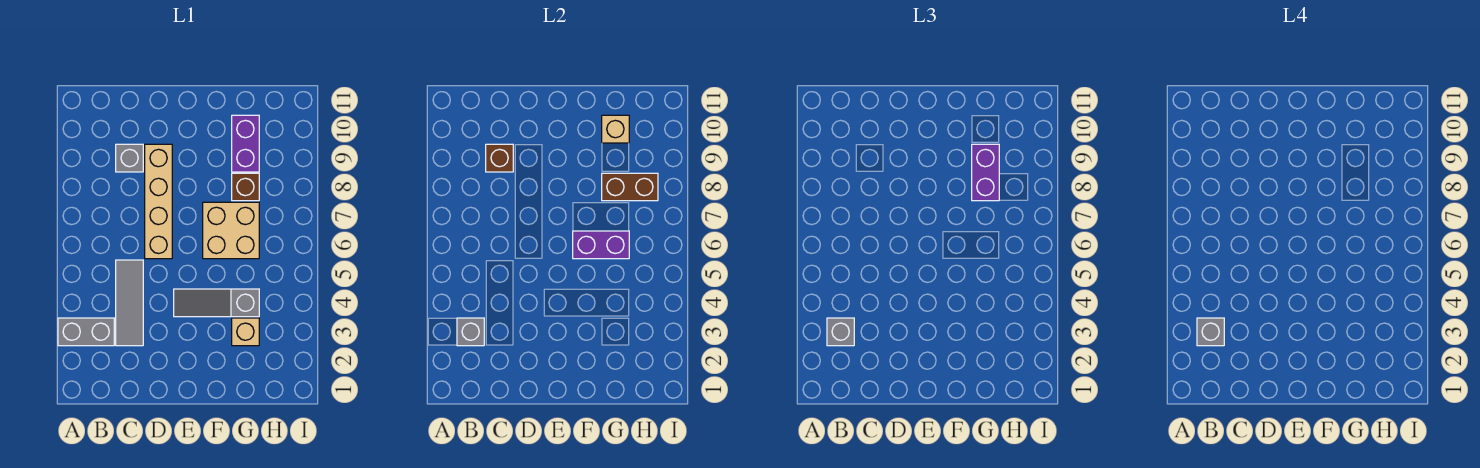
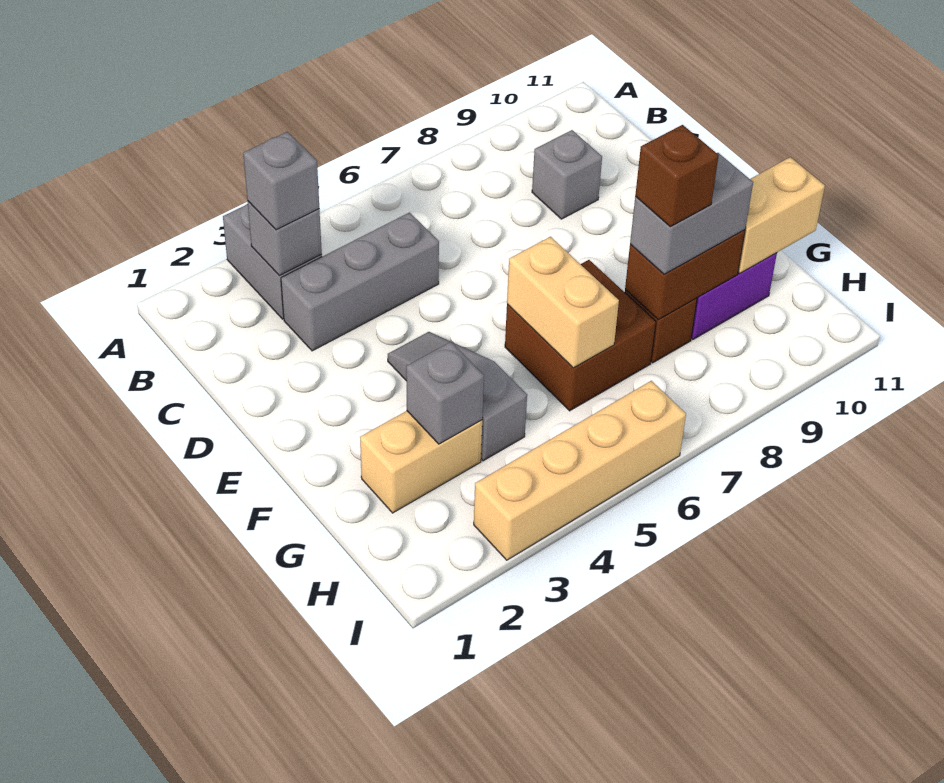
grey brick B3 level 4 -> grey brick G3 level 2
grey tile C3:C5 level 1 -> grey brick C3:C5 level 1
brown brick C9 level 2 -> brown brick G8 level 4
tan brick D6:D9 level 1 -> tan brick I3:I6 level 1
tan brick F6:G7 level 1 -> brown brick F6:G7 level 1
purple brick F6:G6 level 2 -> tan brick F6:G6 level 2
tan brick G3 level 1 -> tan brick G2:G3 level 1
brown brick G8:H8 level 2 -> brown brick G8:G9 level 2
purple brick G8:G9 level 3 -> grey brick G8:G9 level 3
tan brick G10 level 2 -> tan brick G10:G11 level 2

